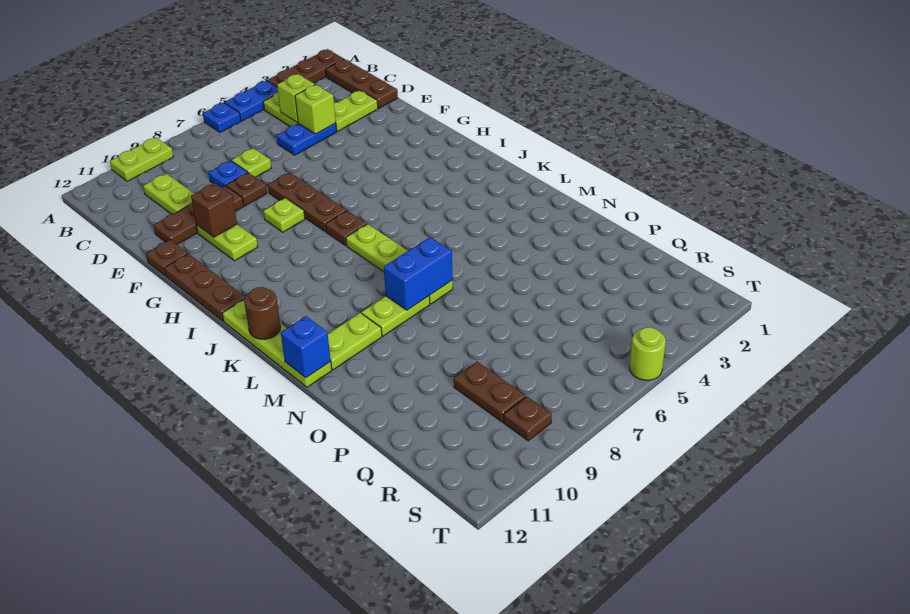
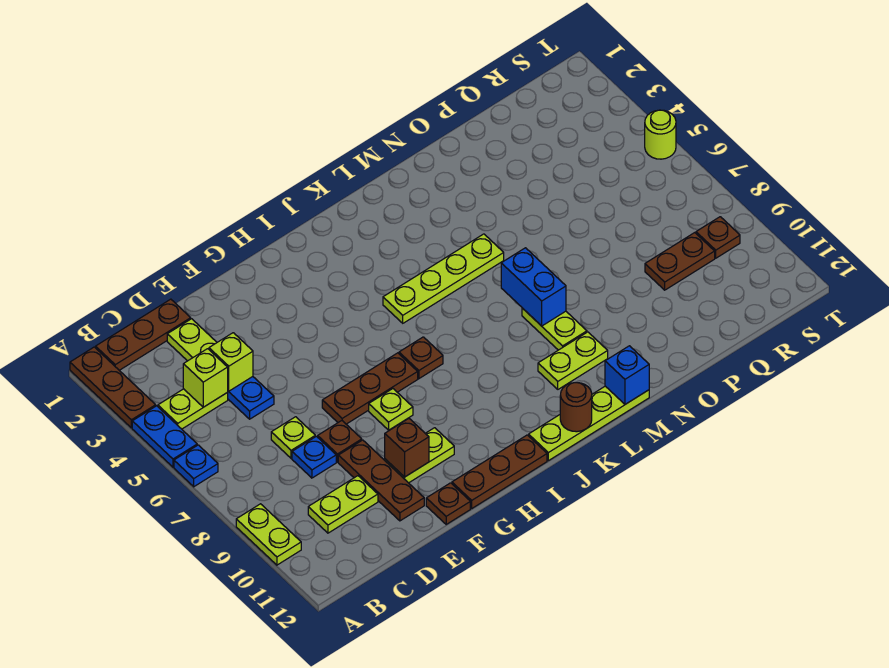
lime plate J7:M7 level 1 -> lime plate J5:M5 level 1
lime plate M10:M11 level 1 -> lime plate L10:M10 level 1

